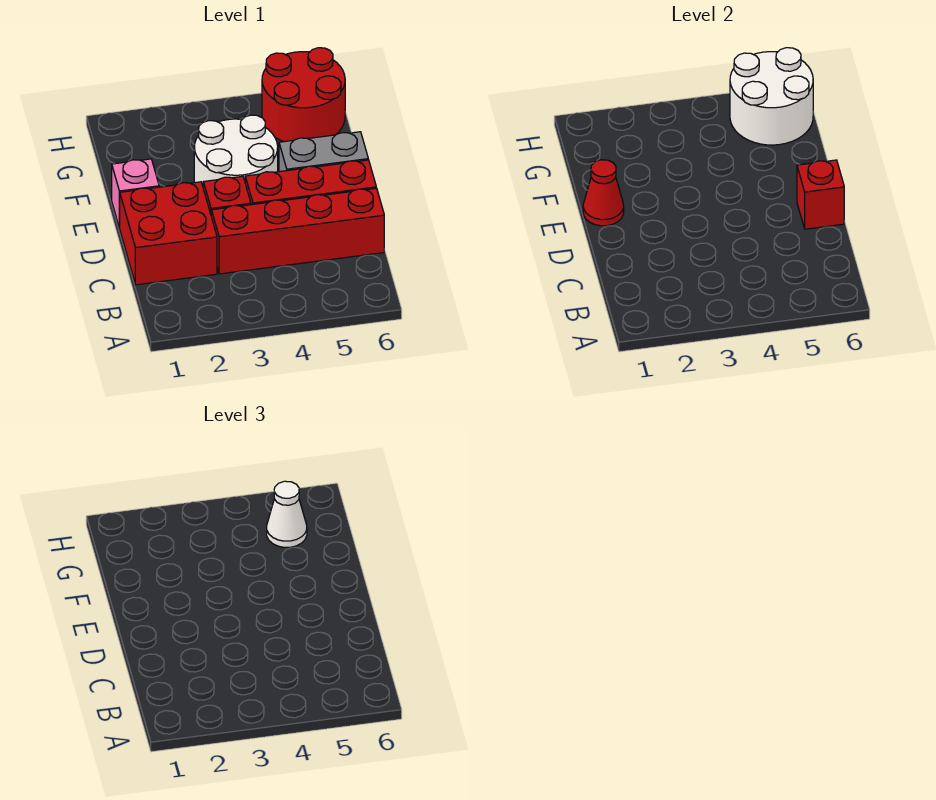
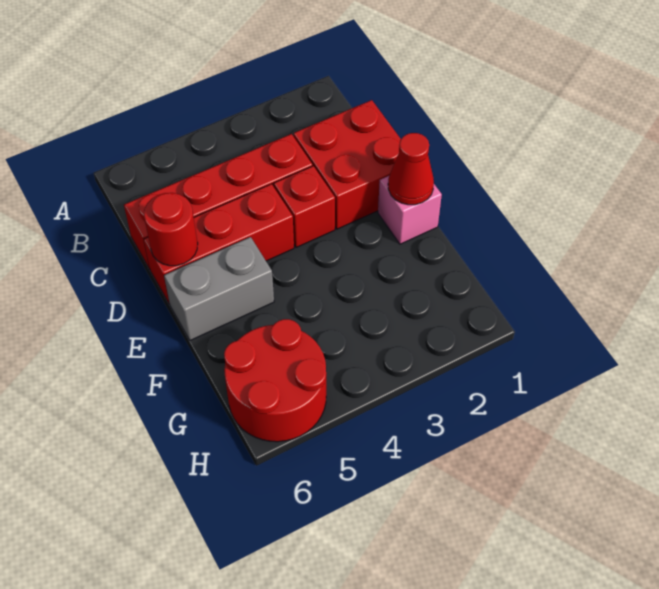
red brick D6 level 2 -> red round brick D6 level 2
white round brick E3:F4 level 1 -> none
white round brick G5:H6 level 2 -> none
white cone G5 level 3 -> none

